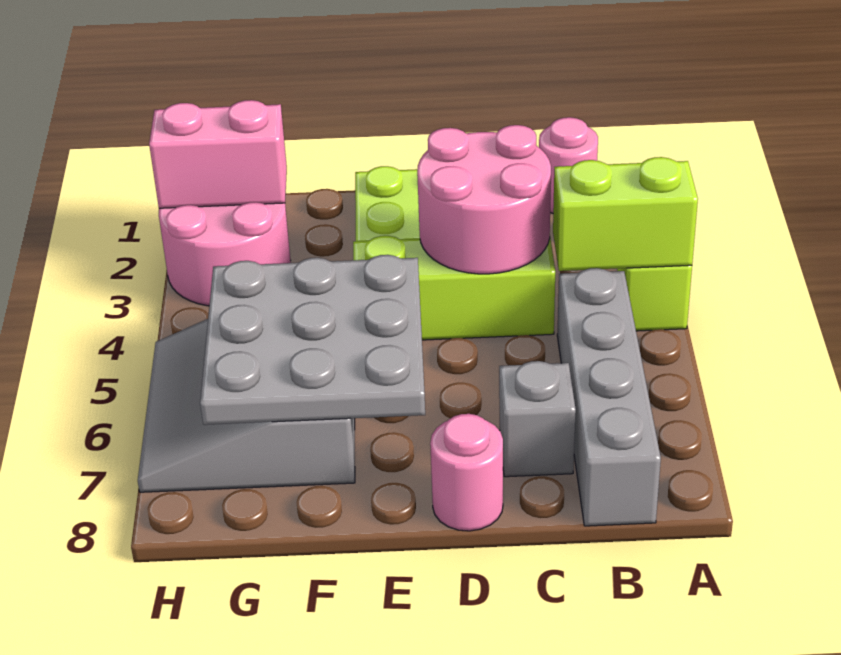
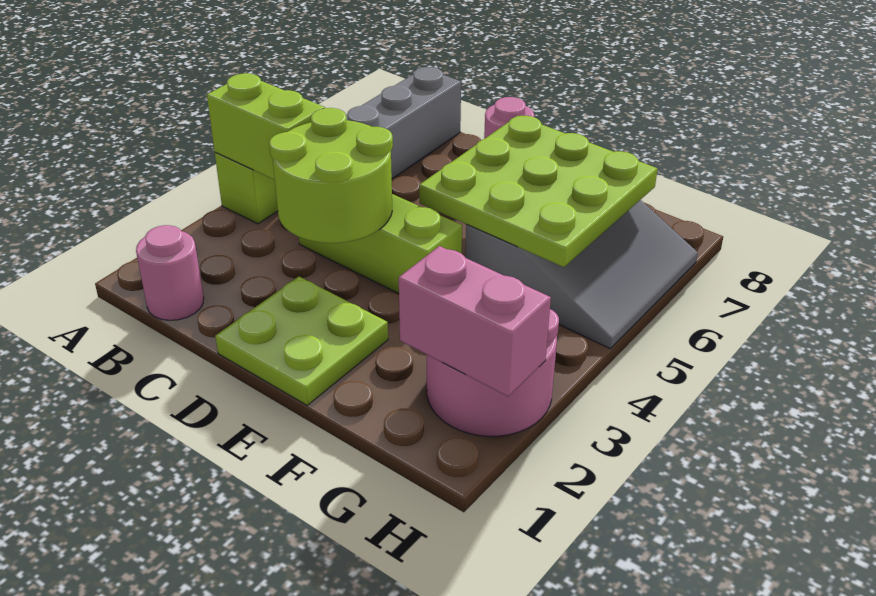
pink round brick C3:D4 level 2 -> lime round brick C3:D4 level 2
grey brick C7 level 1 -> none
grey plate E5:G7 level 2 -> lime plate E5:G7 level 2

